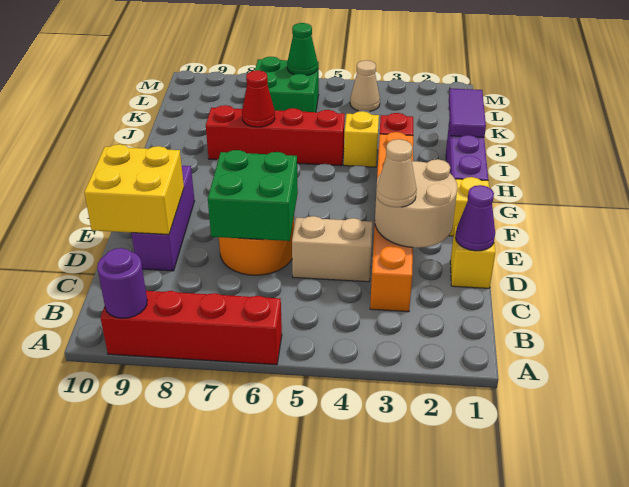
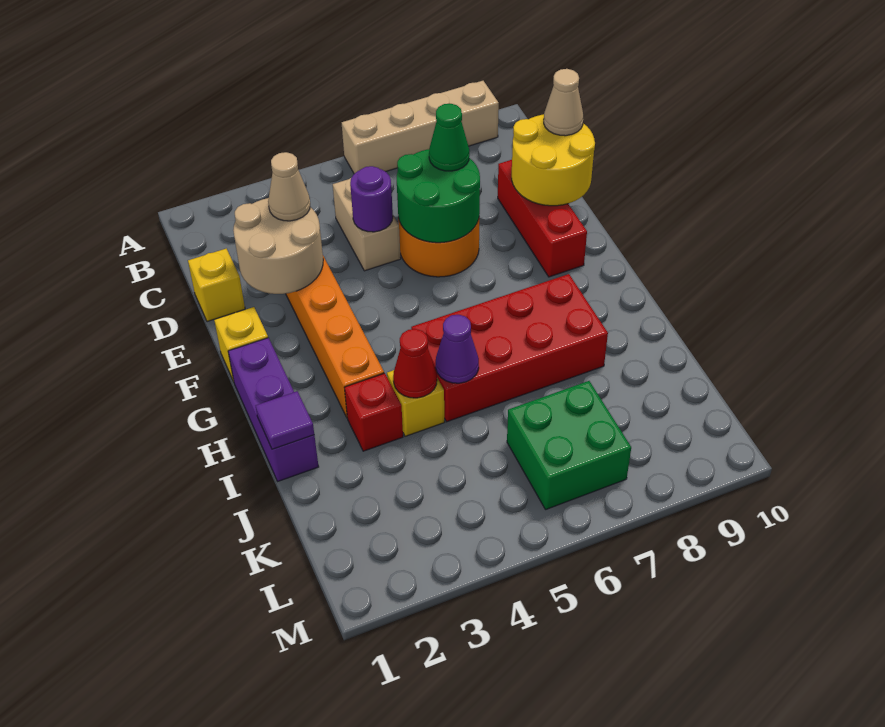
red brick A6:A9 level 1 -> tan brick A6:A9 level 1
purple round brick A9 level 2 -> purple round brick D5 level 2
purple cone D1 level 2 -> purple cone I5 level 2
tan brick D4:D5 level 1 -> tan brick C5:D5 level 1
green brick D6:E7 level 2 -> green round brick D6:E7 level 2
purple brick D9:F9 level 1 -> red brick D9:F9 level 1
yellow brick D9:E10 level 2 -> yellow round brick D9:E10 level 2
purple tile I1:J1 level 2 -> purple tile I1 level 2
red brick I5:I8 level 1 -> red brick H5:I8 level 1
red cone I7 level 2 -> red cone I4 level 2
tan cone L4 level 1 -> tan cone D10 level 3
green cone L6 level 2 -> green cone D7 level 3

